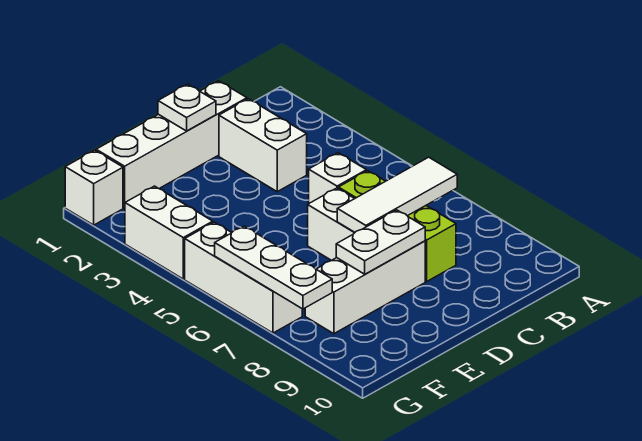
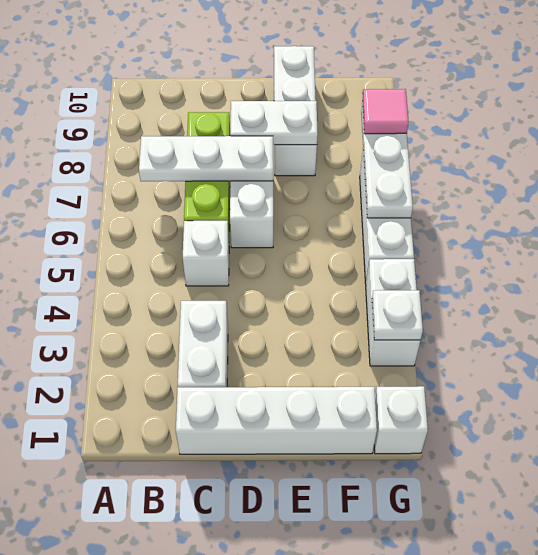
white tile B7:D7 level 2 -> white plate B7:D7 level 2
white plate D1 level 2 -> white plate G3 level 2
white brick D8:F8 level 1 -> white brick E8:E10 level 1
none -> pink tile G8 level 3

